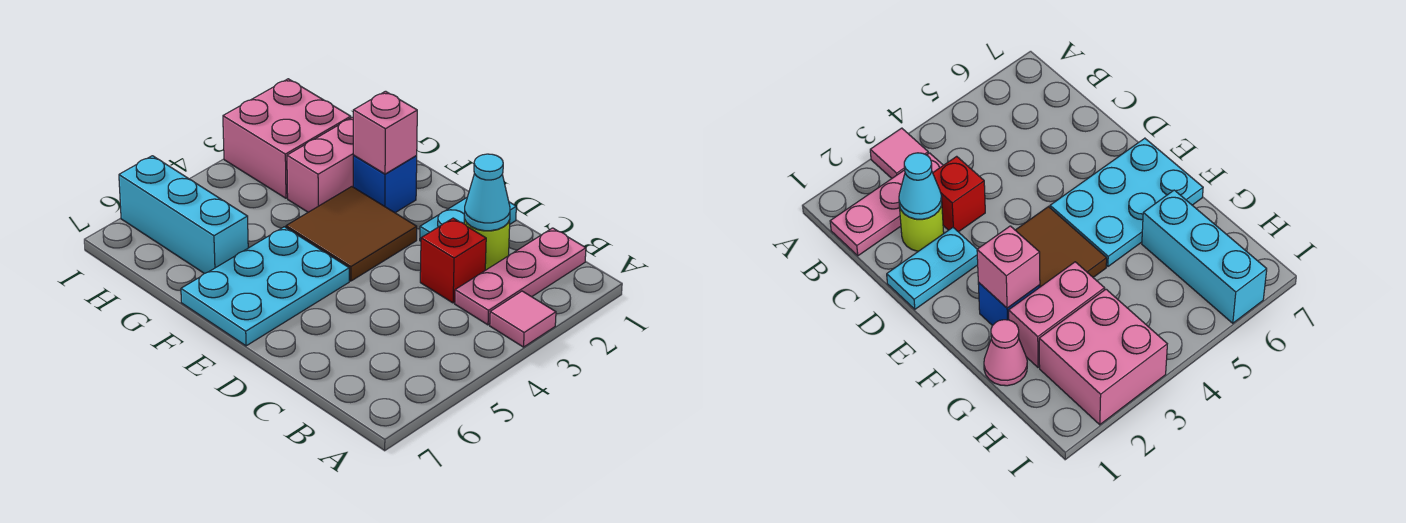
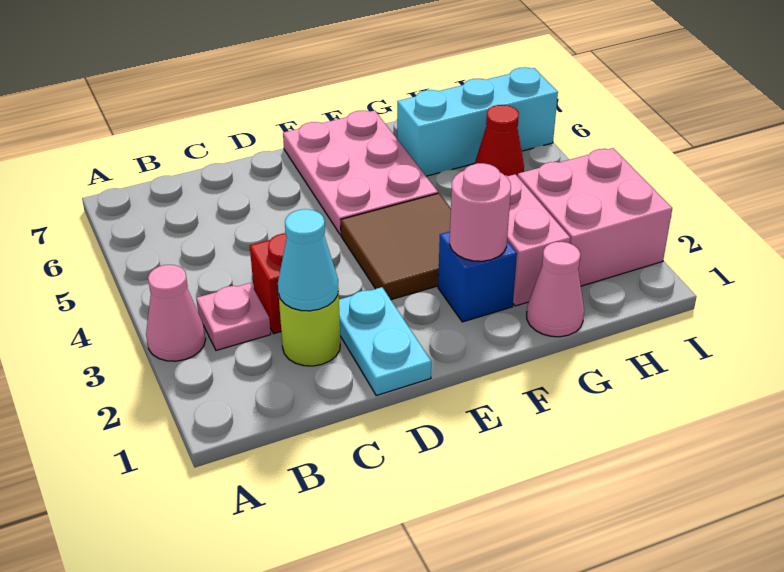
pink tile A3 level 1 -> pink cone A3 level 1
pink plate B1:B3 level 1 -> pink plate B3 level 1
cyan plate E5:F7 level 1 -> pink plate E5:F7 level 1
pink brick F2 level 2 -> pink round brick F2 level 2
none -> red cone H5 level 1

